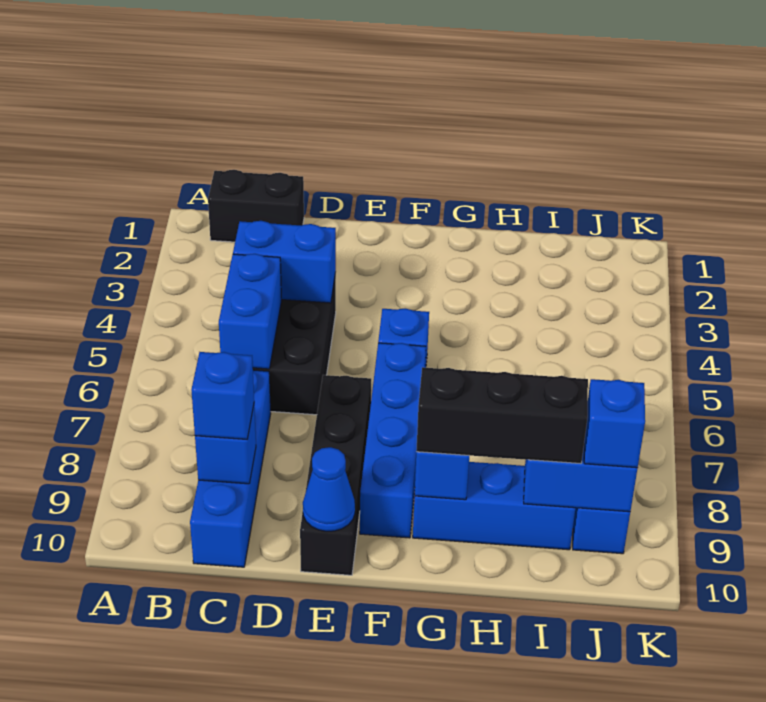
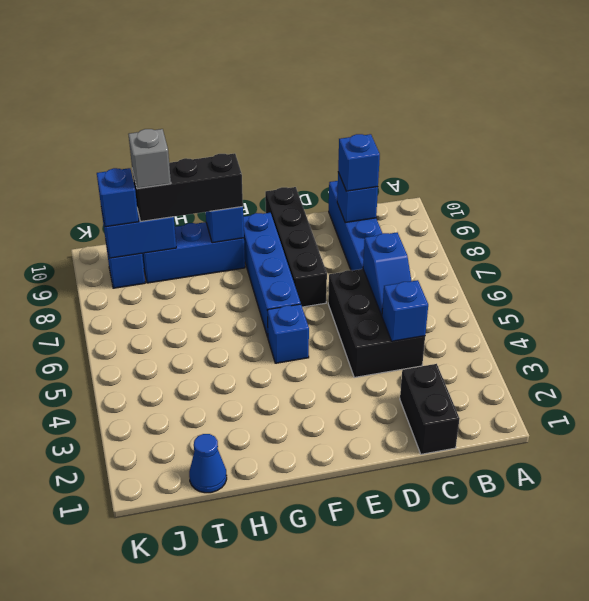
black brick B1:C1 level 1 -> black brick C1:C2 level 1
blue brick C4:D4 level 2 -> blue brick C4 level 2
blue brick C5:C6 level 2 -> blue slope C5:C6 level 2 top 6
blue cone E10 level 2 -> blue cone I1 level 1
none -> grey brick I9 level 4

